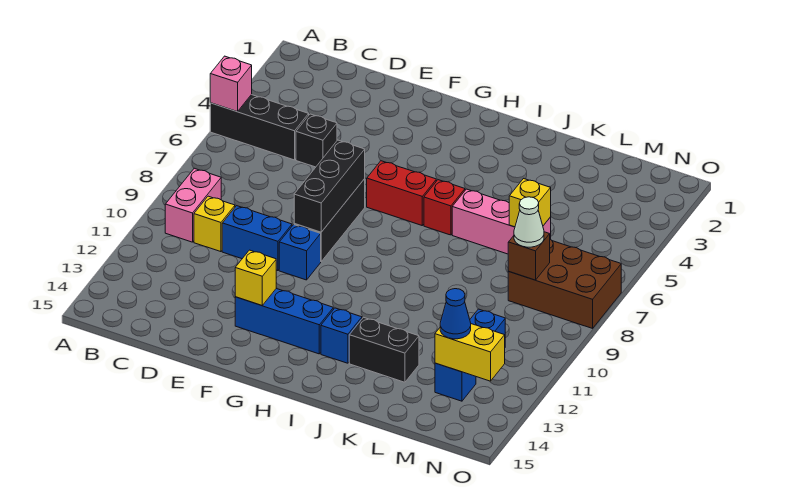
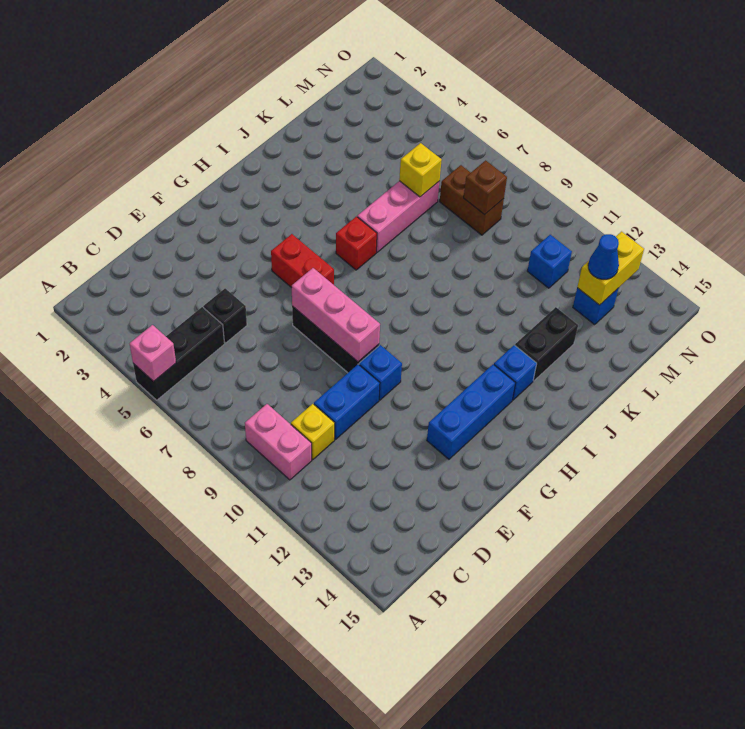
black brick F7:F9 level 2 -> pink brick F7:F9 level 2
yellow brick F13 level 2 -> none
red brick G6:H6 level 1 -> red brick G5:G6 level 1
brown brick M7:O8 level 1 -> brown brick M7:M8 level 1
white cone M8 level 3 -> none

